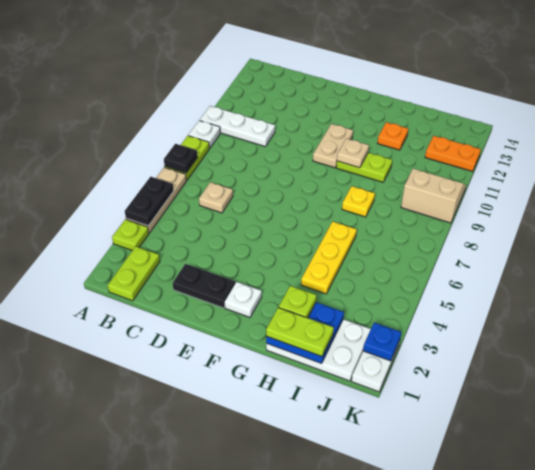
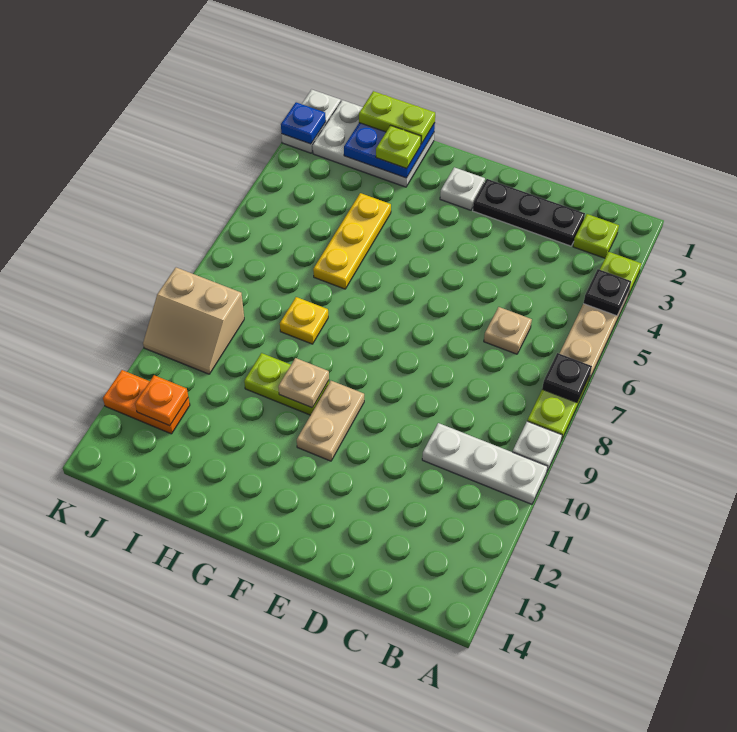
black plate A4:A5 level 2 -> black plate A4 level 2
lime plate B1:B2 level 1 -> lime plate B2 level 1
black plate D2:E2 level 1 -> black plate C2:E2 level 1
orange plate H12 level 1 -> orange plate J12 level 2

